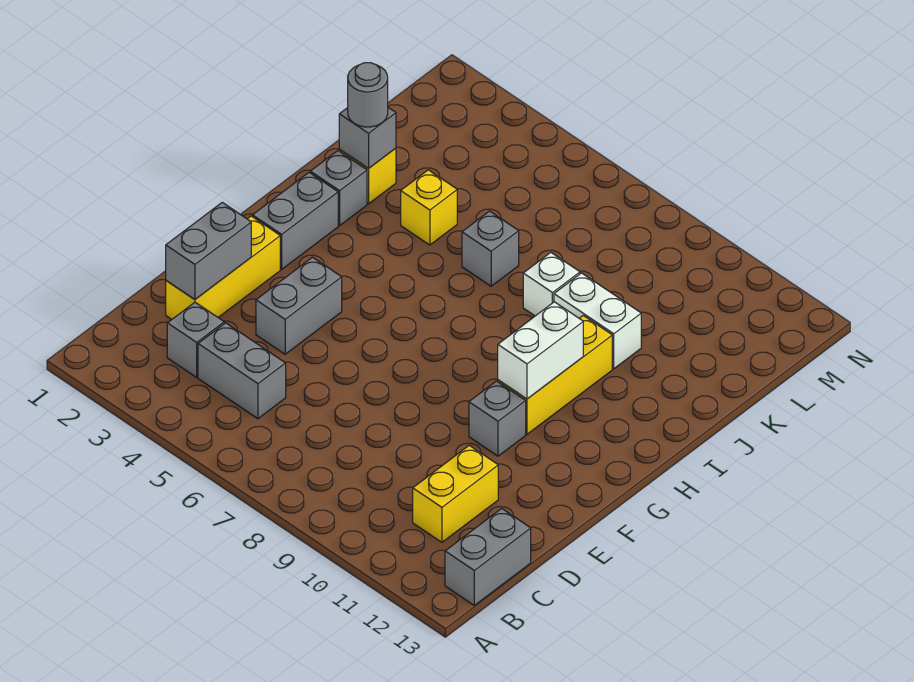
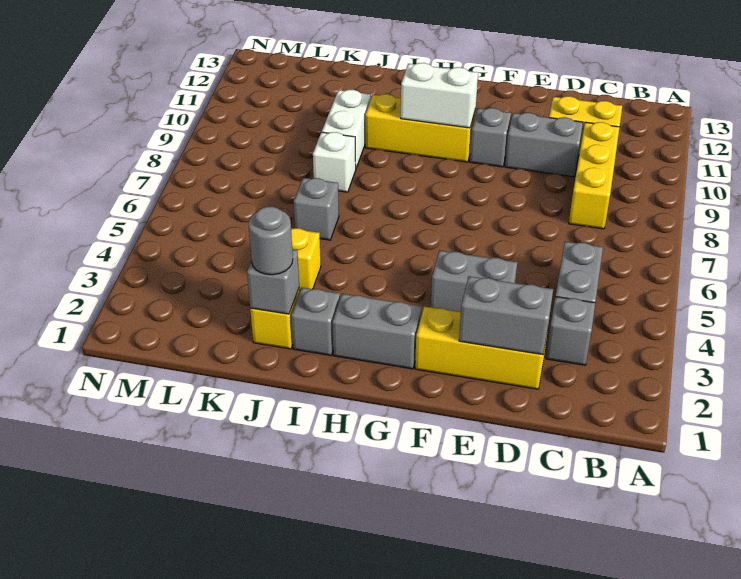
grey brick B13:C13 level 1 -> grey brick D10:E10 level 1
none -> yellow brick C8:C10 level 1

